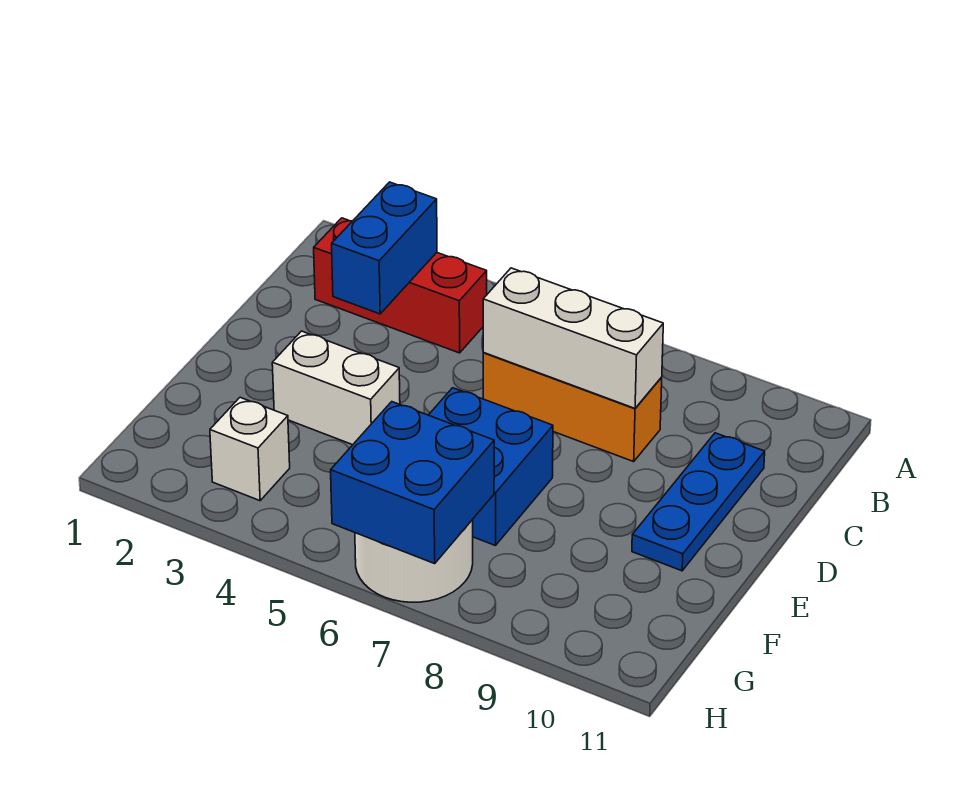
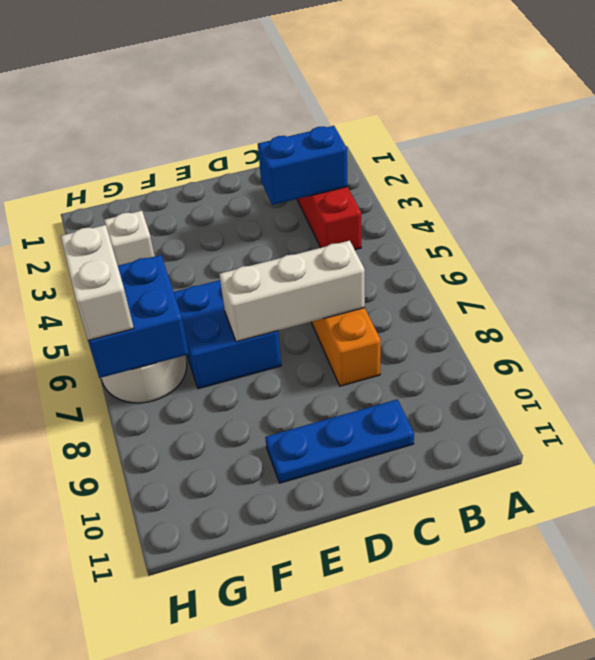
white brick C6:C8 level 2 -> white brick C7:E7 level 2
white brick E3:E4 level 1 -> white brick H6:H7 level 3

